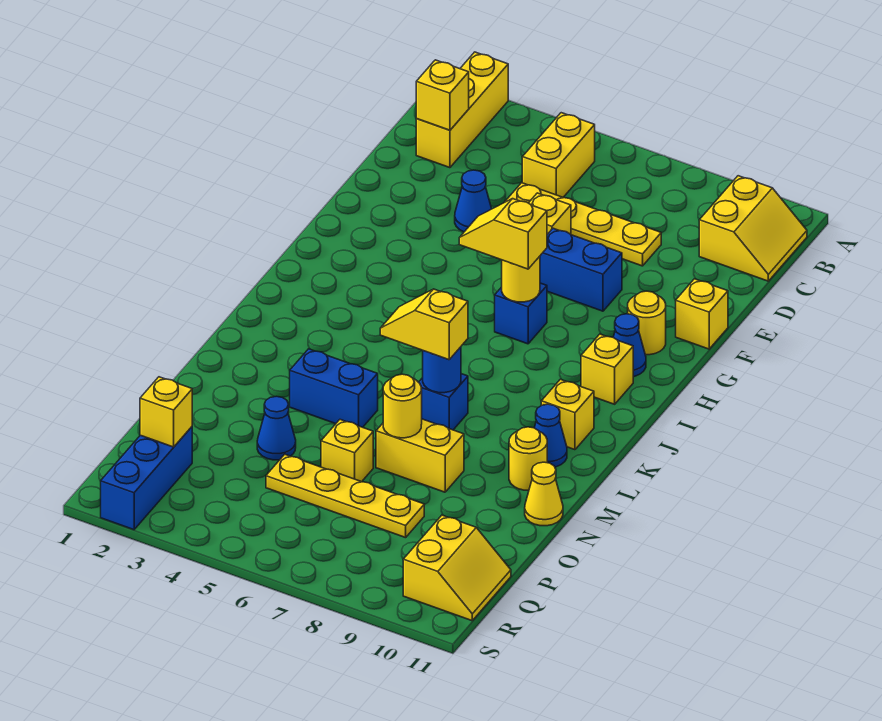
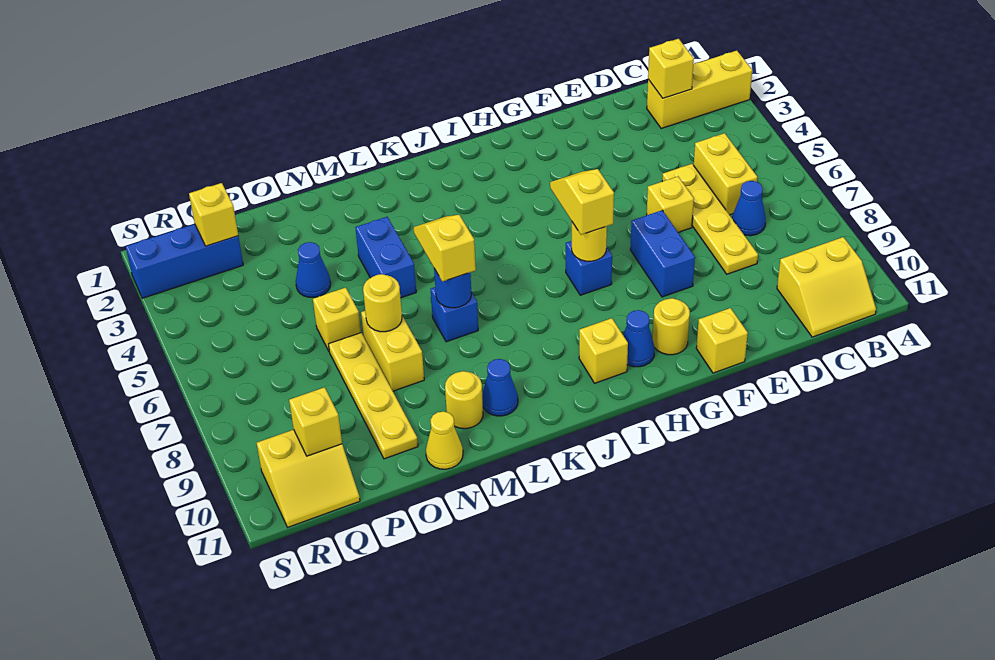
yellow brick B5:C5 level 1 -> yellow brick C5:C6 level 1
blue cone E4 level 1 -> blue cone C7 level 1
yellow brick K10 level 1 -> yellow brick Q10 level 2
yellow plate P5:P8 level 1 -> yellow plate O7:O10 level 1

